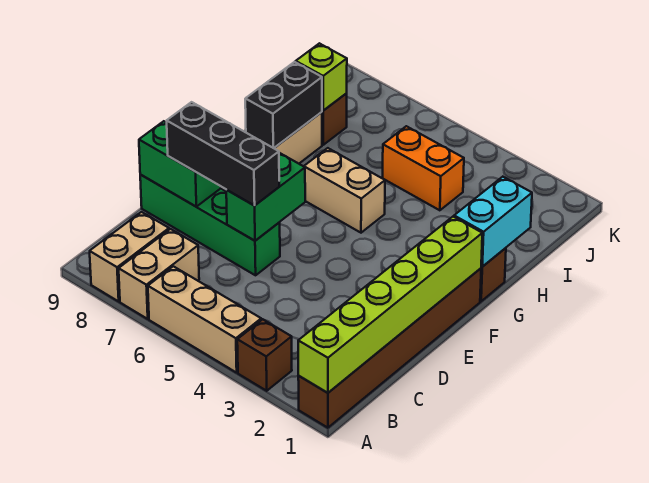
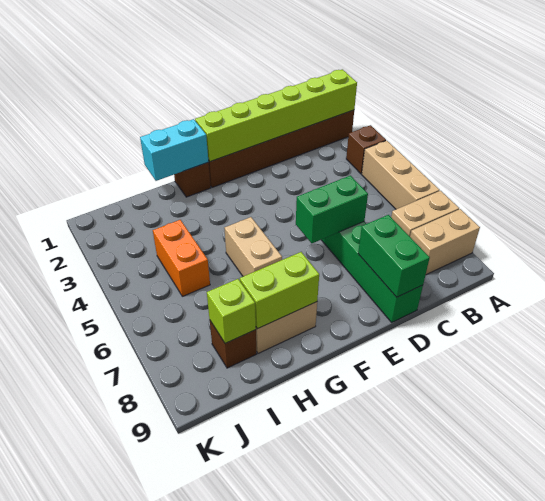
black brick D6:D8 level 3 -> none
black brick G8:H8 level 2 -> lime brick G8:H8 level 2

